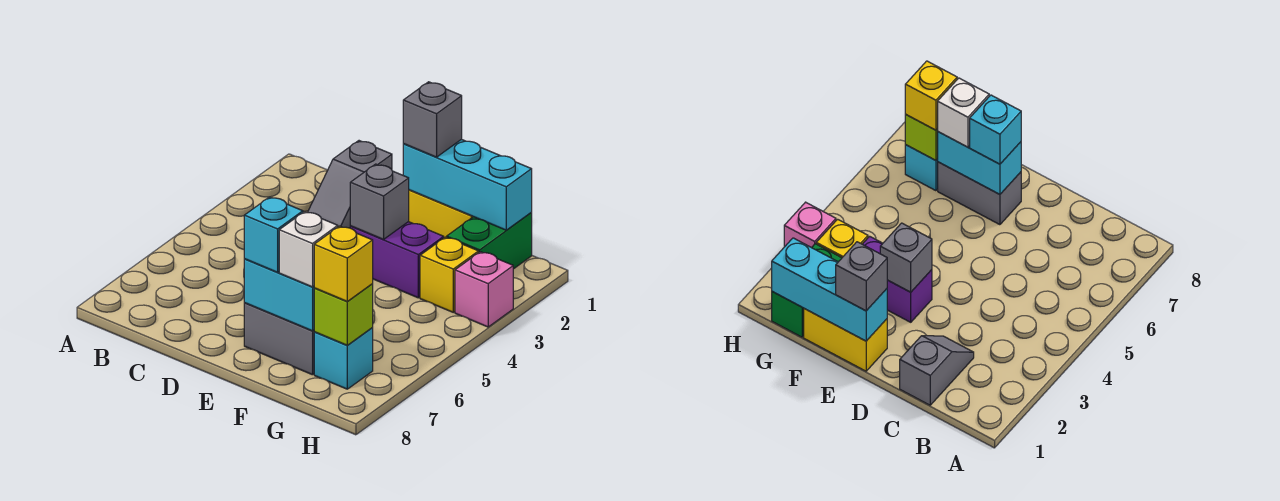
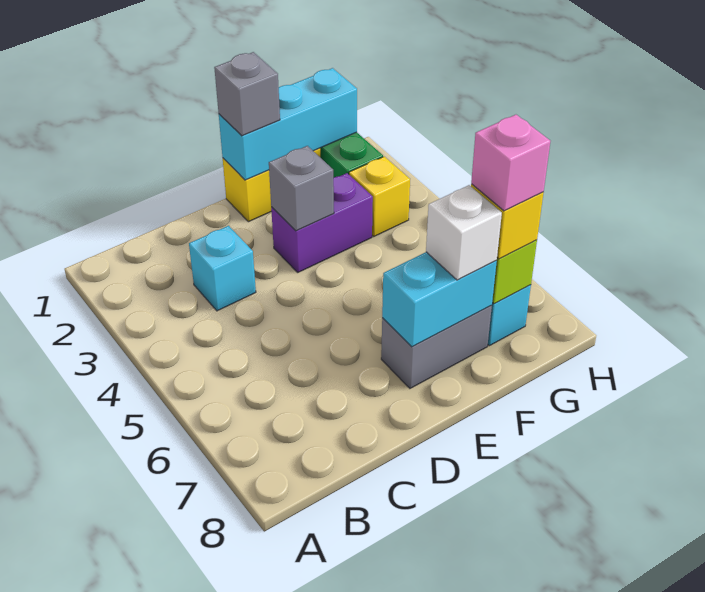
grey slope C1:C2 level 1 top 1 -> none
cyan brick E7 level 3 -> cyan brick C3 level 1
pink brick H3 level 1 -> pink brick G7 level 4

